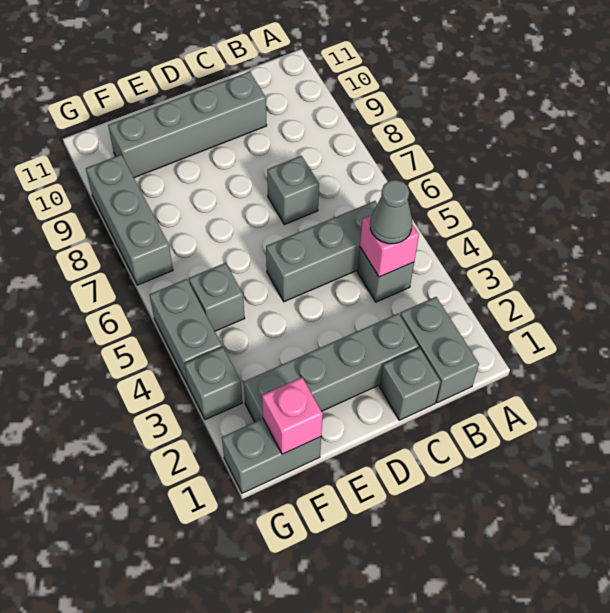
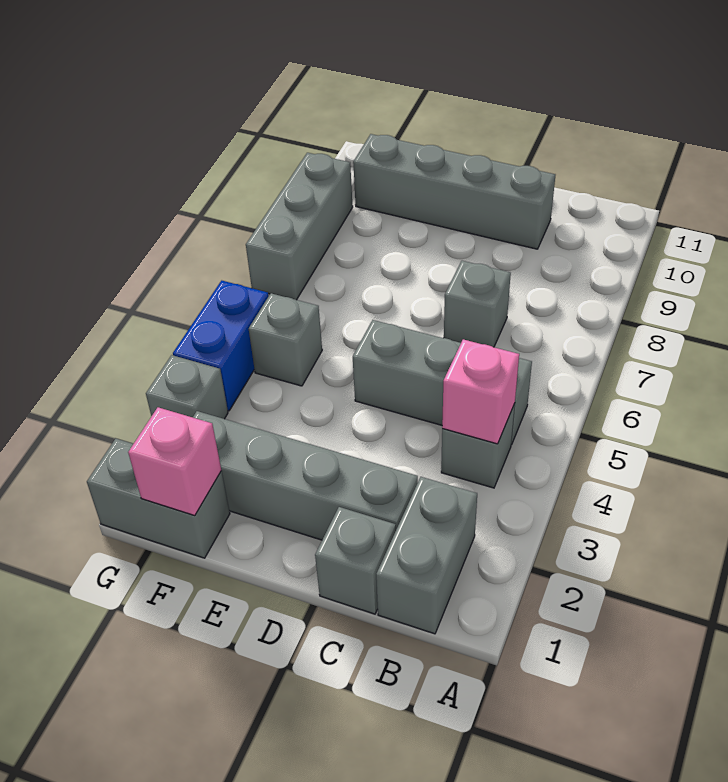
grey cone B4 level 3 -> none
grey brick G4:G5 level 1 -> blue brick G4:G5 level 1

